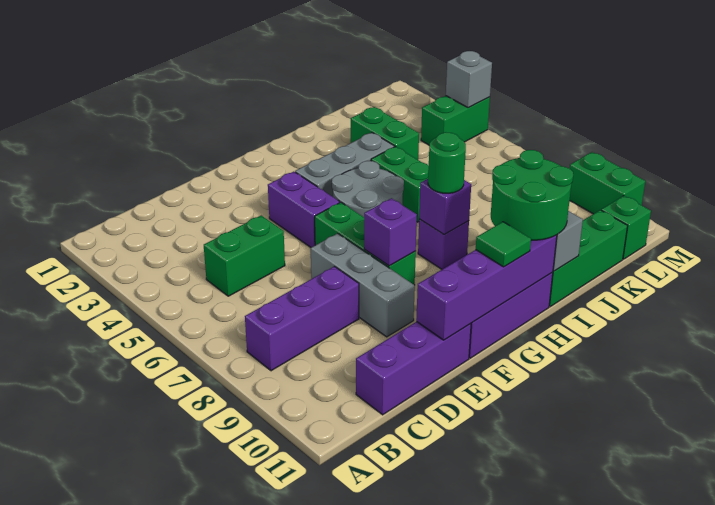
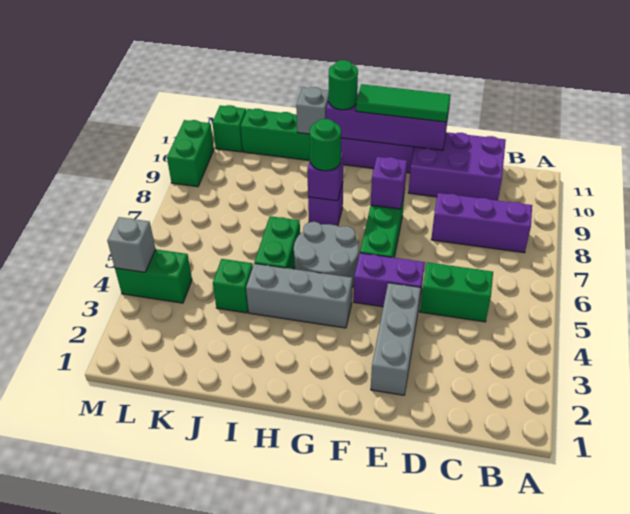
purple brick C11:E11 level 1 -> purple brick C10:E11 level 1
grey brick E7:E9 level 1 -> grey brick E2:E4 level 1
purple brick F4:F5 level 1 -> purple brick E5:F5 level 1
green tile G11 level 3 -> green tile E11:G11 level 3
green round brick H10:I11 level 3 -> green round brick H11 level 3
green brick J3:J4 level 1 -> green brick J4 level 1

